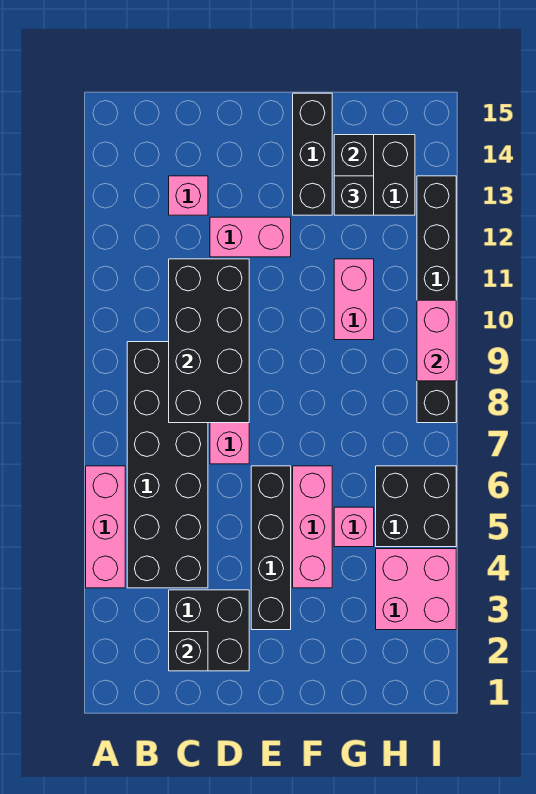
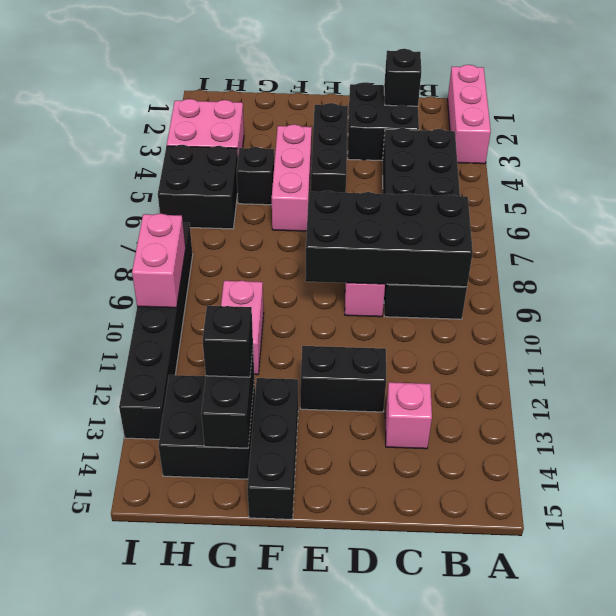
pink brick A4:A6 level 1 -> pink brick A1:A3 level 1
black brick C8:D11 level 2 -> black brick B8:E9 level 2
pink brick D12:E12 level 1 -> black brick D12:E12 level 1
black brick E3:E6 level 1 -> black brick E3:E5 level 1
pink brick G5 level 1 -> black brick G5 level 1

